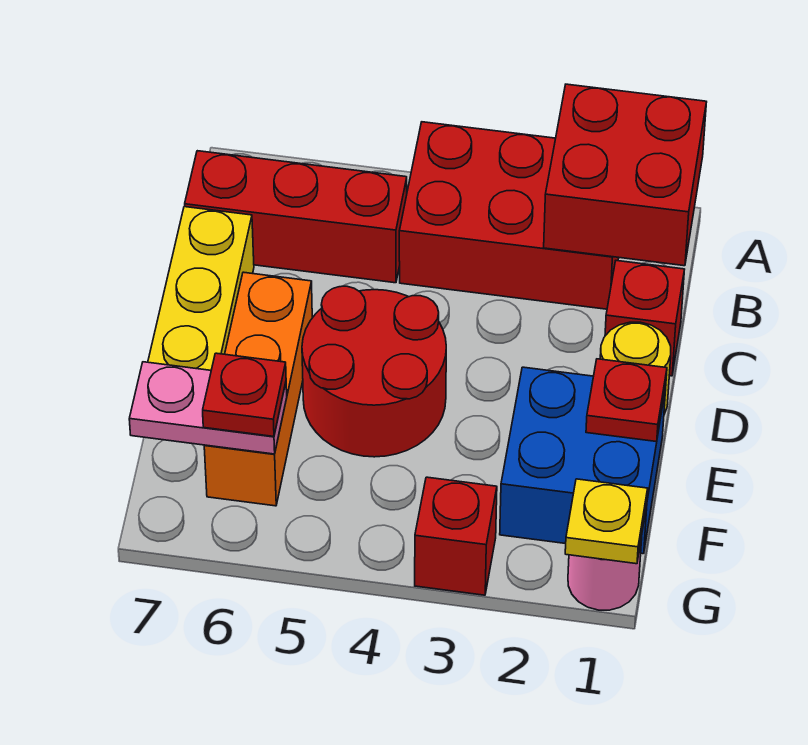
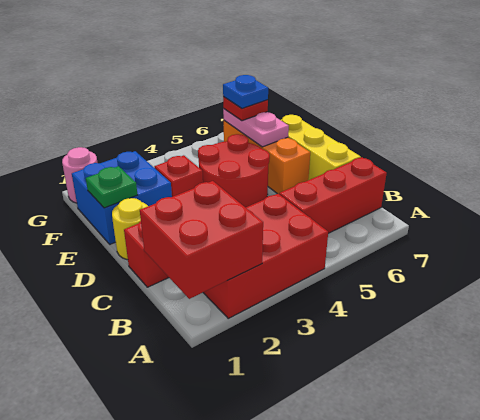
red plate E1 level 2 -> green plate E1 level 2
pink plate F6:F7 level 2 -> pink plate E6:F6 level 2
none -> blue plate F6 level 4
yellow plate G1 level 2 -> none
red brick G3 level 1 -> red brick E3 level 1

